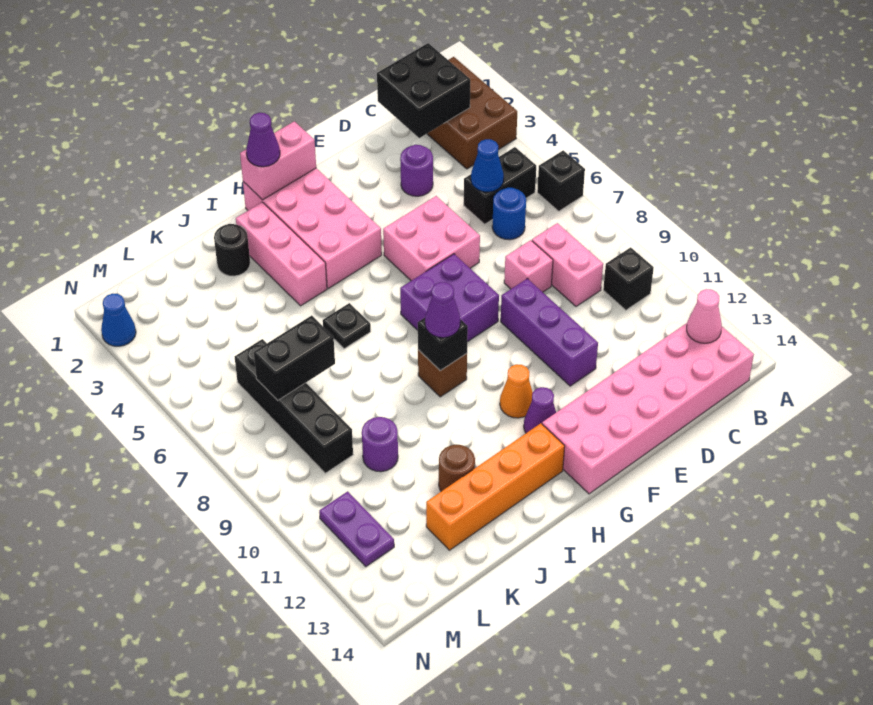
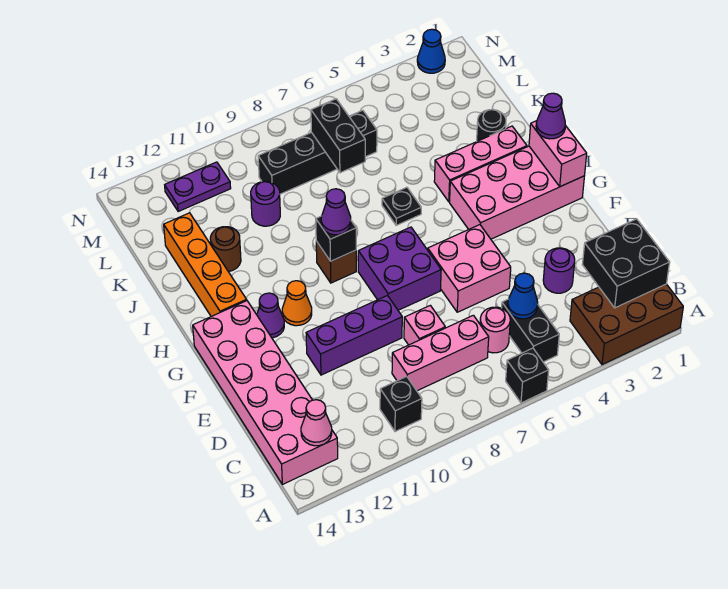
blue round brick C6 level 1 -> pink round brick C6 level 1
pink brick C8:C9 level 1 -> pink brick C7:C9 level 1

